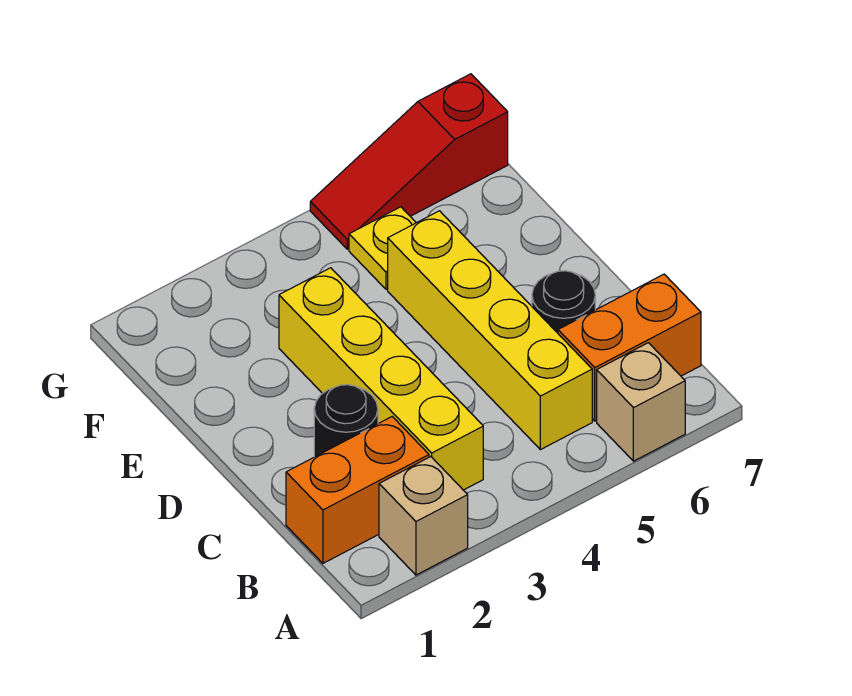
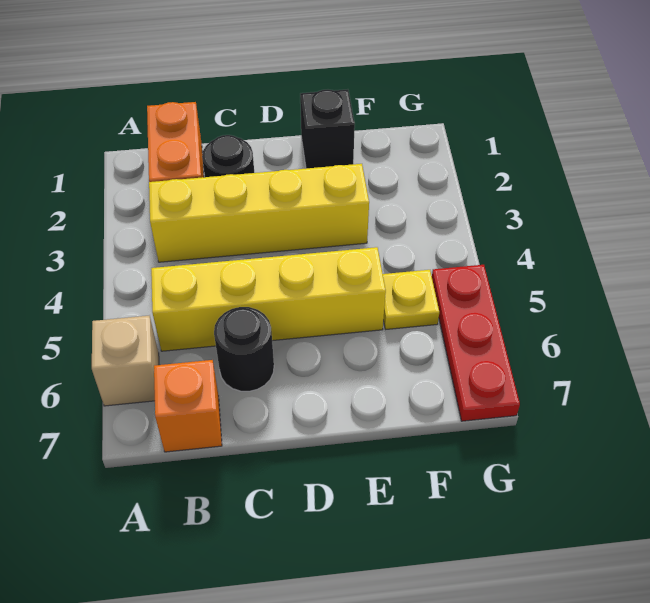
tan brick A2 level 1 -> none
orange brick B6:B7 level 1 -> orange brick B7 level 1
none -> black brick E1 level 1
red slope G5:G7 level 1 top 7 -> red plate G5:G7 level 1

